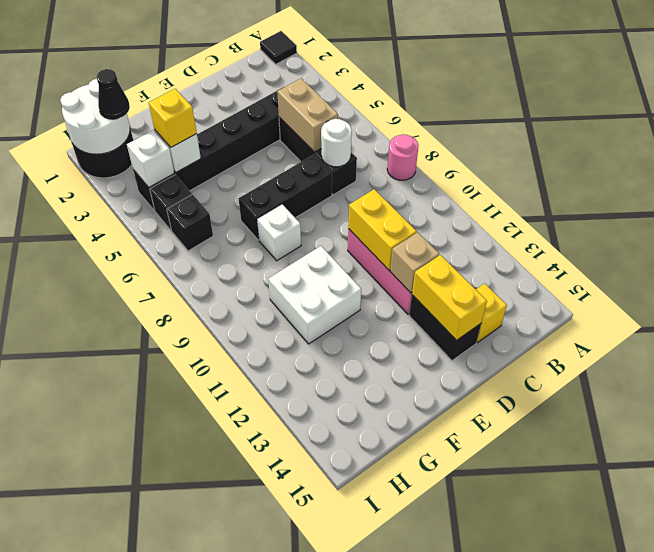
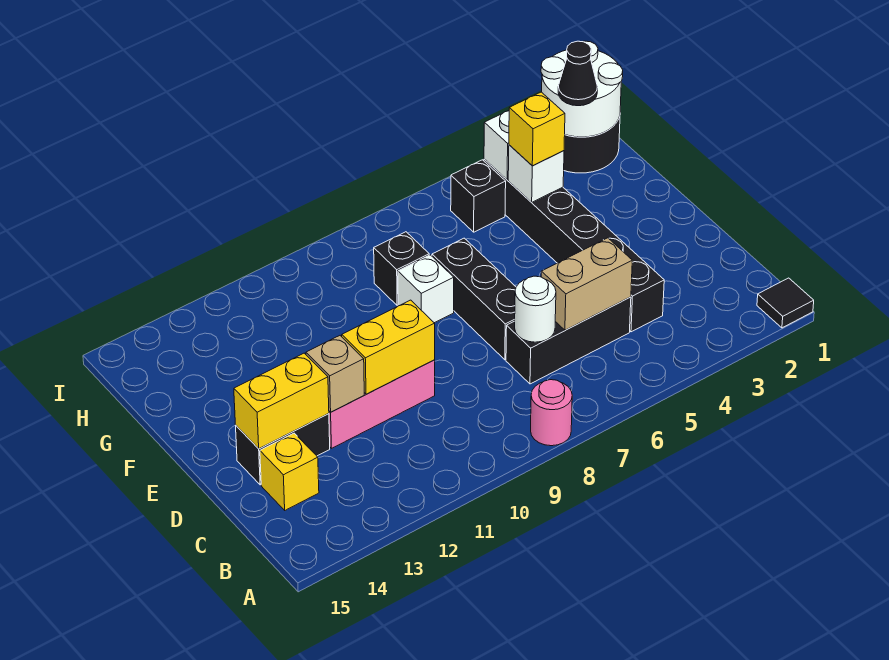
white brick F10:G11 level 1 -> none
black brick H6 level 1 -> black brick G8 level 1

